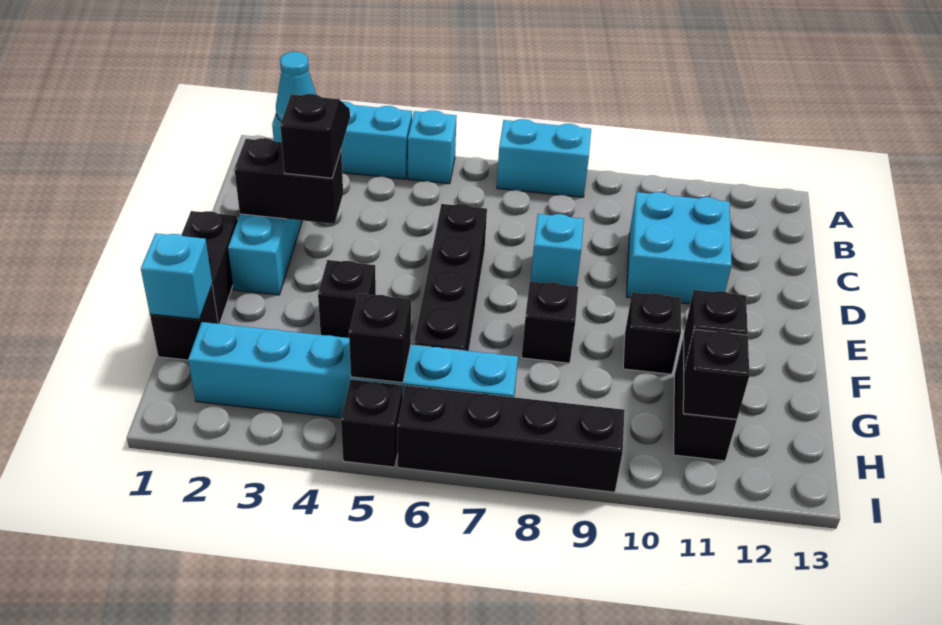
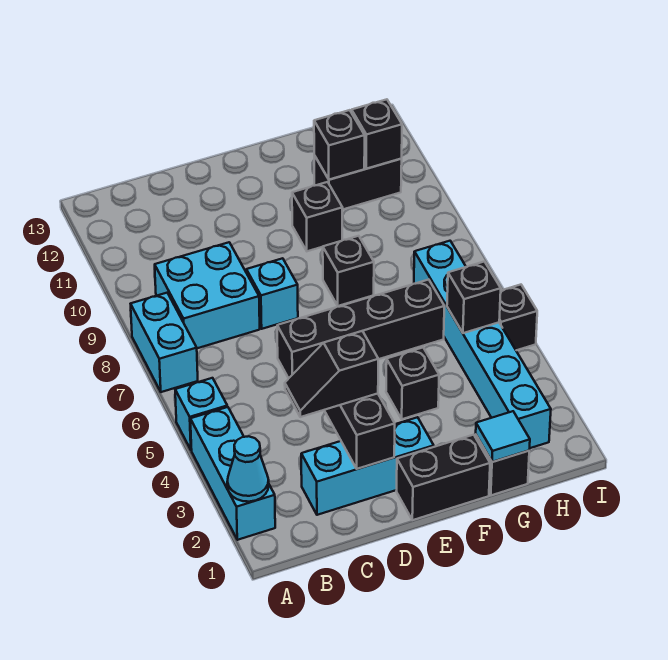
cyan brick C10:D11 level 1 -> cyan brick B8:C9 level 1
cyan brick G1 level 2 -> cyan tile G1 level 2
black brick I6:I9 level 1 -> none

